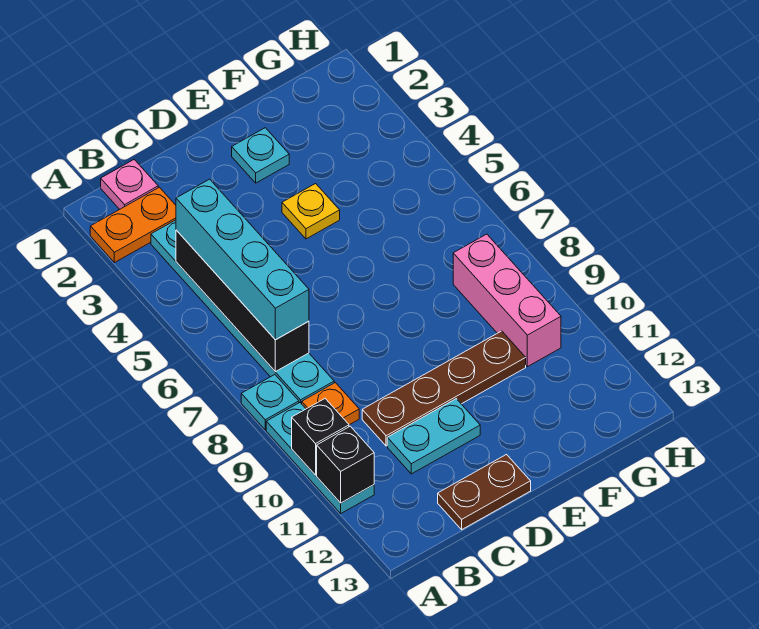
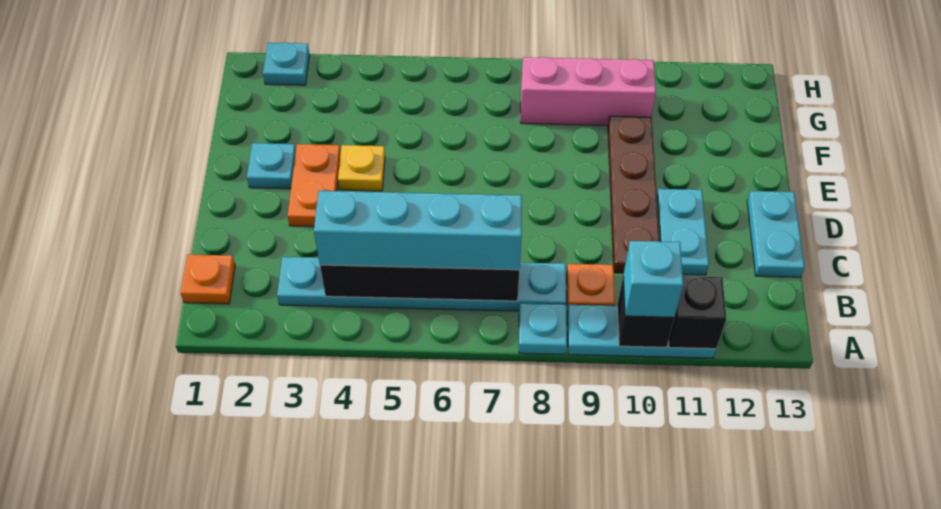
orange plate A2:B2 level 1 -> orange plate D3:E3 level 1
none -> cyan brick A10 level 3
pink plate B1 level 1 -> orange plate B1 level 1
brown plate C13:D13 level 1 -> cyan plate C13:D13 level 1
none -> cyan plate H2 level 1

